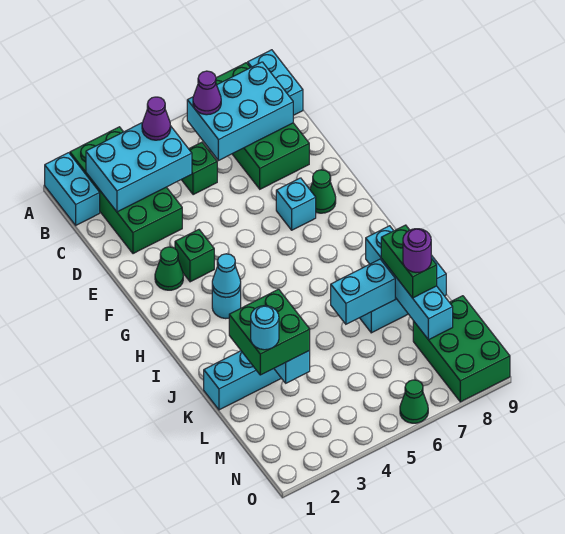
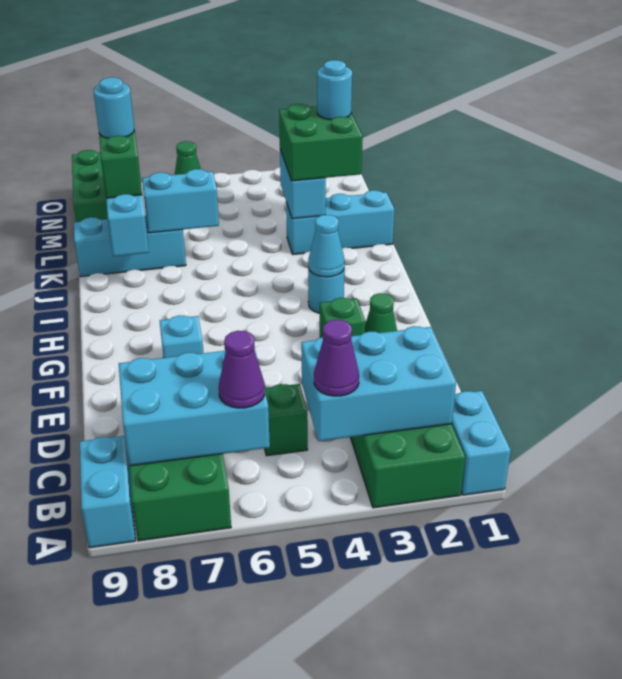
green cone F8 level 1 -> none
purple round brick L8 level 4 -> cyan round brick L8 level 4

